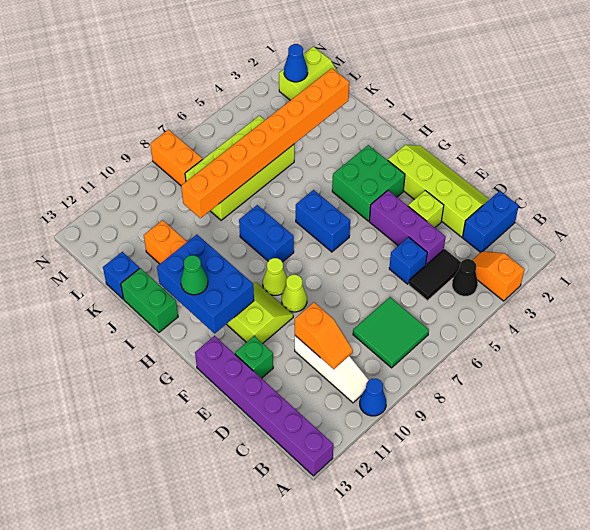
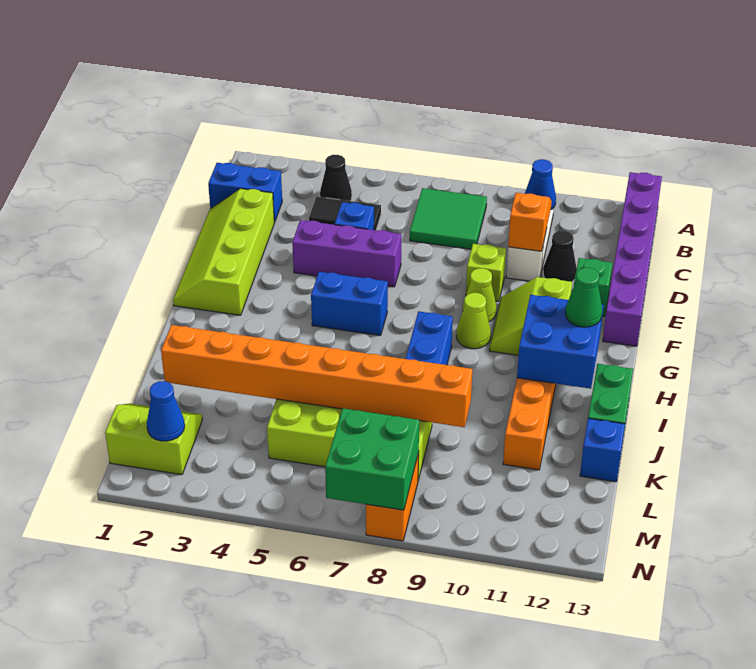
orange slope A3:B3 level 1 top A -> none
purple brick D4:F4 level 1 -> purple brick E4:E6 level 1
none -> black cone D11 level 1
lime brick E3 level 1 -> lime brick E9 level 1
green brick G3:H4 level 1 -> green brick M7:N8 level 2
blue brick G6:H6 level 1 -> blue brick G5:G6 level 1
blue brick G11:I12 level 2 -> blue brick H11:I12 level 2

